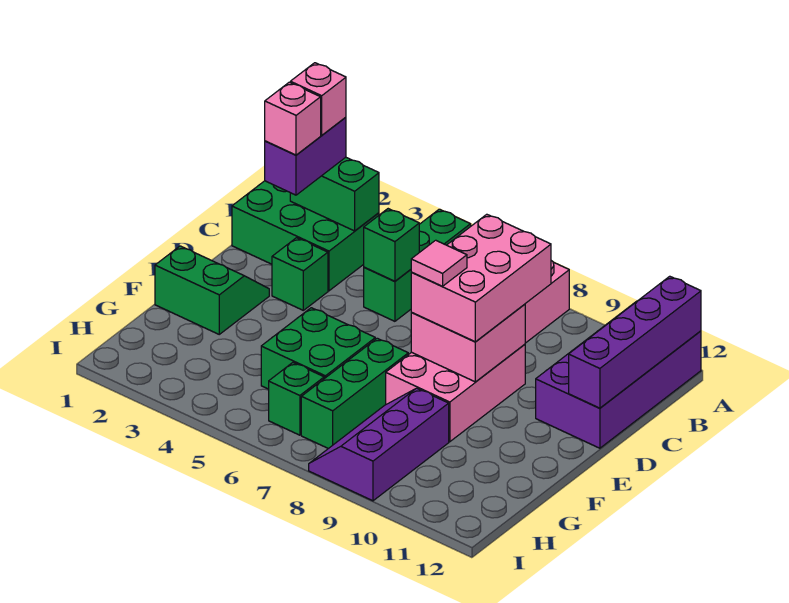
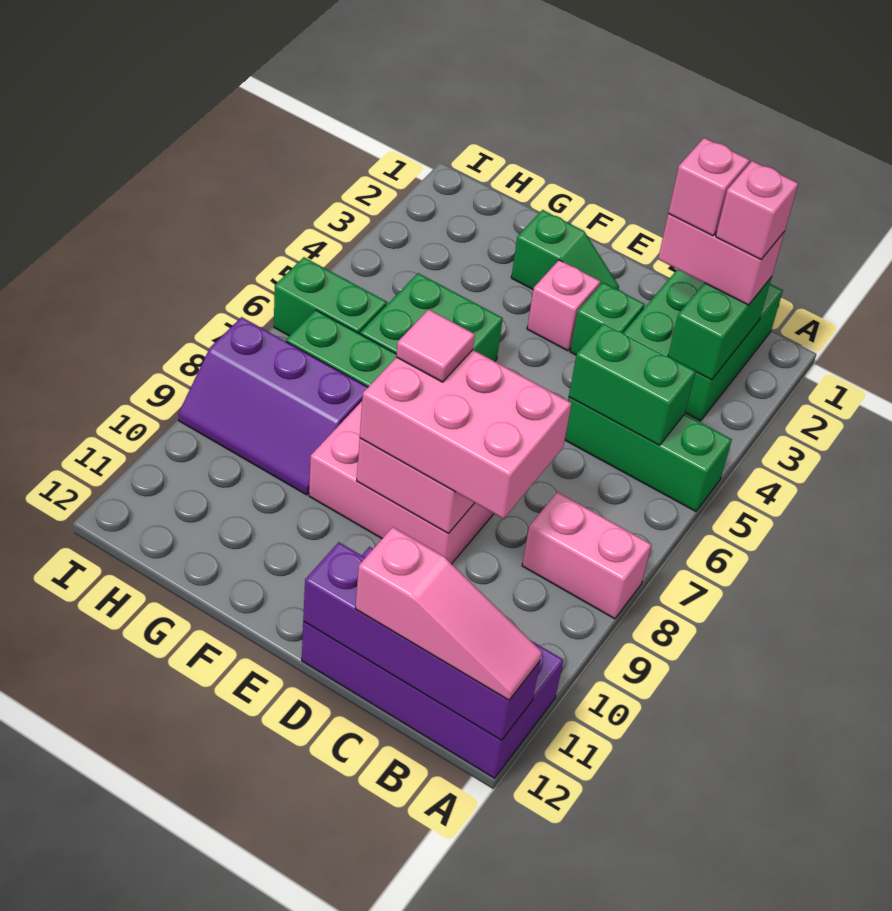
none -> pink slope A12:C12 level 3 top C
purple brick B2:C2 level 3 -> pink brick B2:C2 level 3
green brick C5 level 2 -> green brick B5:C5 level 2
green slope E1:F2 level 1 top F -> green slope E2:F2 level 1 top F
none -> pink brick E3 level 1
purple slope G8:I9 level 1 top 9 -> purple slope G8:I9 level 1 top 8
green brick H6 level 1 -> green brick H6:I6 level 1

